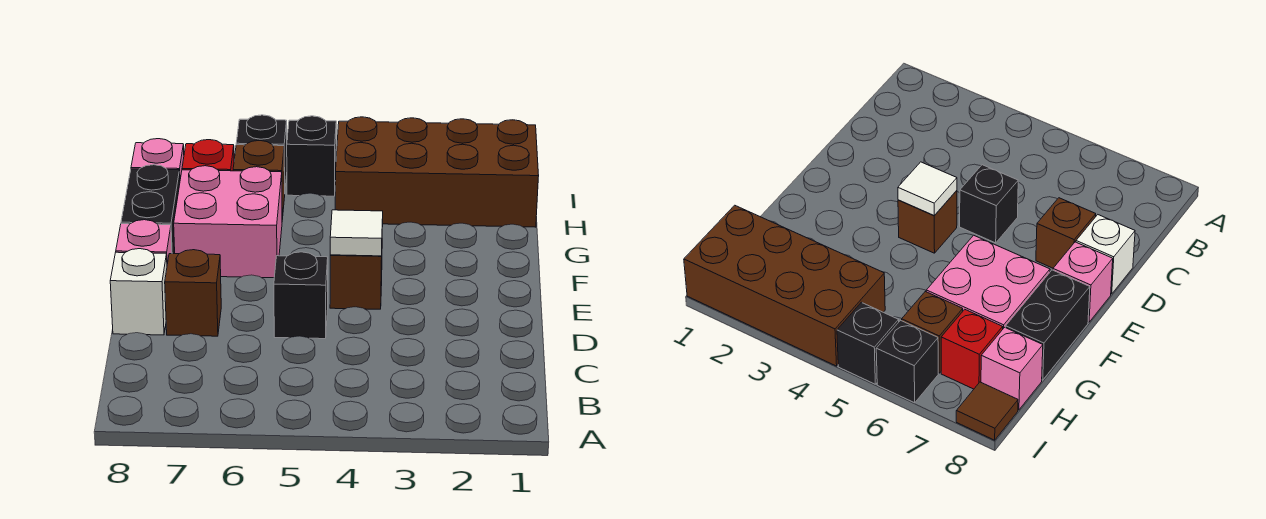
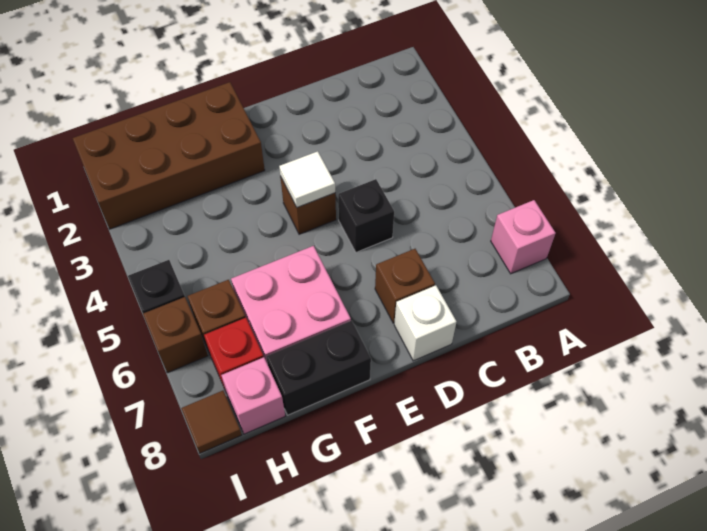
pink brick E8 level 1 -> pink brick A7 level 1
brown brick H1:I4 level 1 -> brown brick F1:I2 level 1
black brick I6 level 1 -> brown brick I6 level 1

